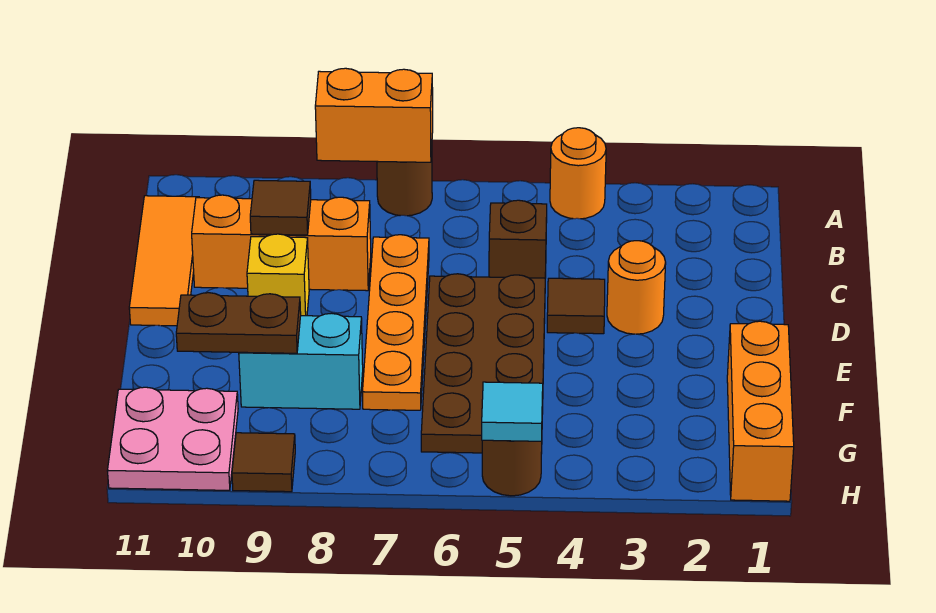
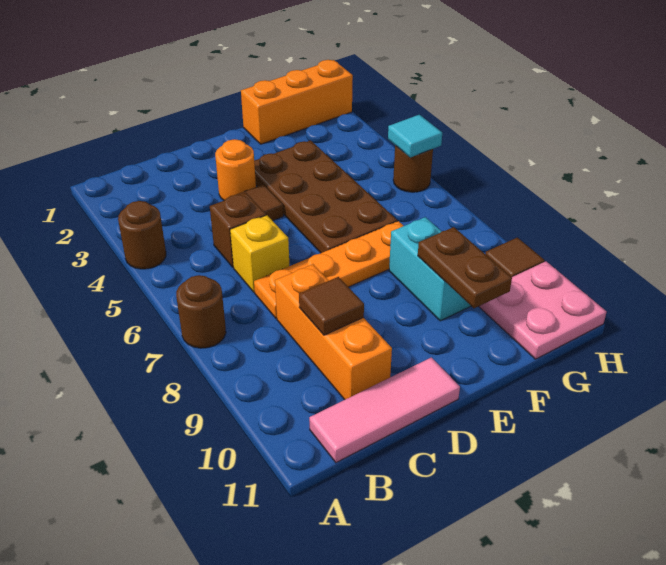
orange round brick A4 level 1 -> brown round brick A4 level 1
orange brick A7:A8 level 2 -> none
orange tile B11:D11 level 1 -> pink tile B11:D11 level 1
brown plate D5:G6 level 1 -> brown plate E3:F6 level 1
yellow brick D9 level 1 -> yellow brick C6 level 1

